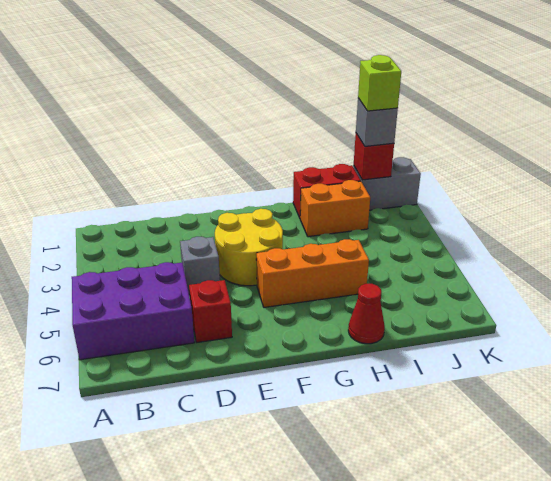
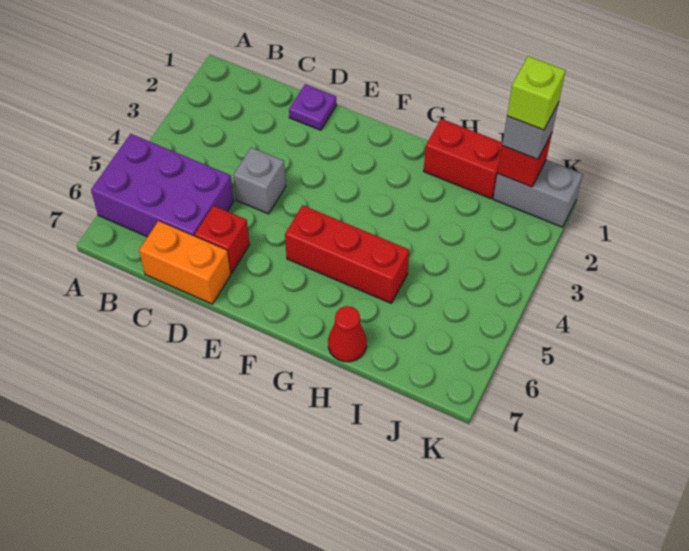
none -> purple plate D1 level 1
yellow round brick E3:F4 level 1 -> none
orange brick F5:H5 level 1 -> red brick F5:H5 level 1
orange brick H2:I2 level 1 -> orange brick C7:D7 level 1

